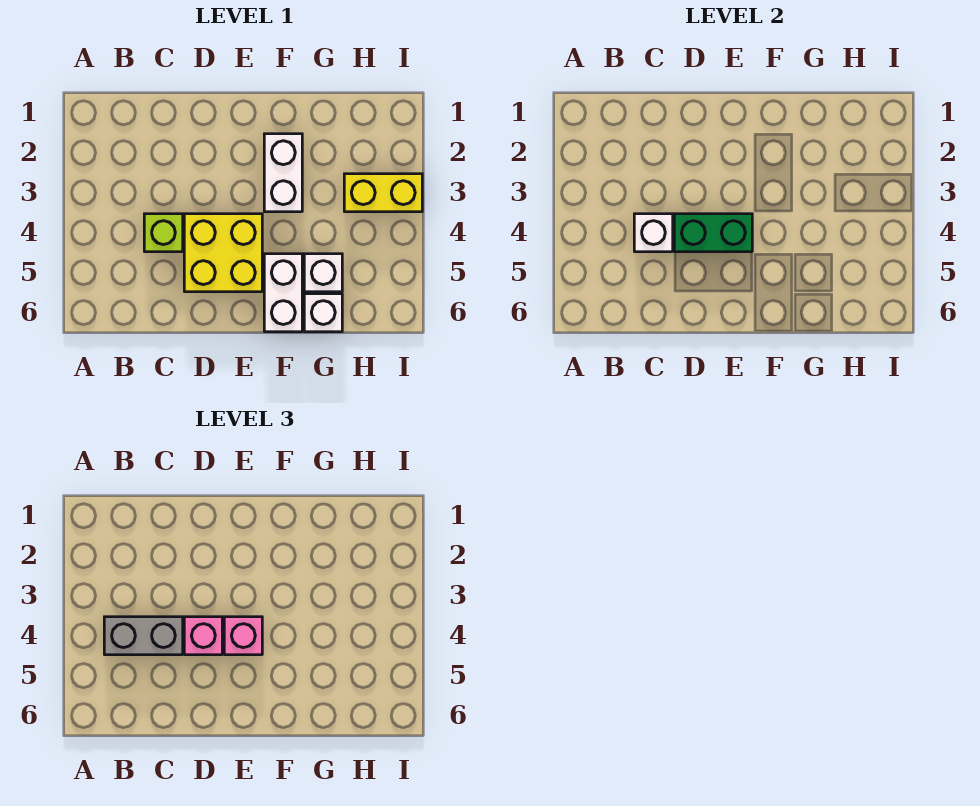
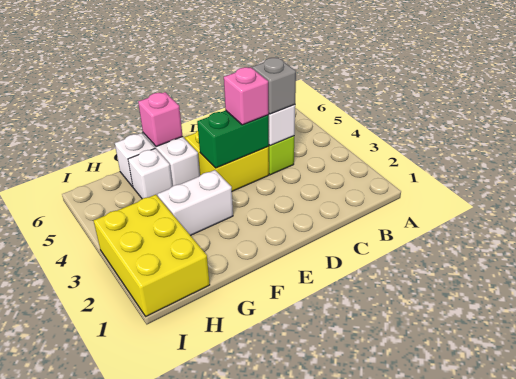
grey brick B4:C4 level 3 -> grey brick C4 level 3
pink brick E4 level 3 -> pink brick F6 level 2
white brick F2:F3 level 1 -> white brick F3:G3 level 1
yellow brick H3:I3 level 1 -> yellow brick H1:I3 level 1

